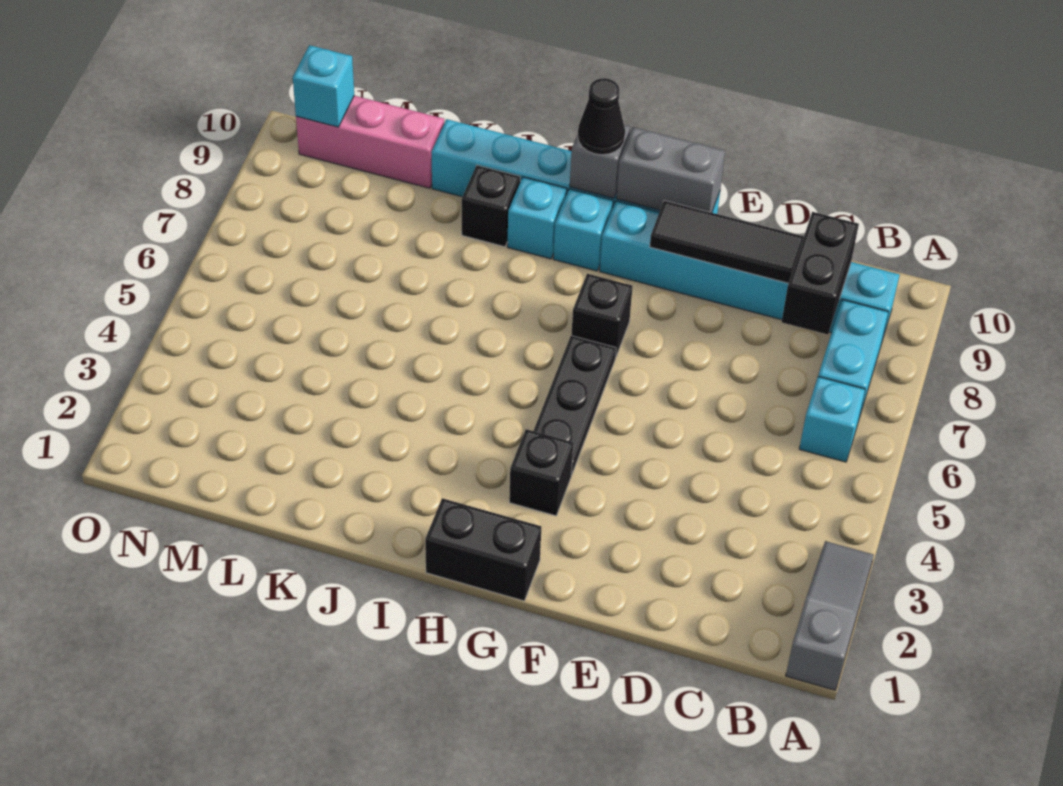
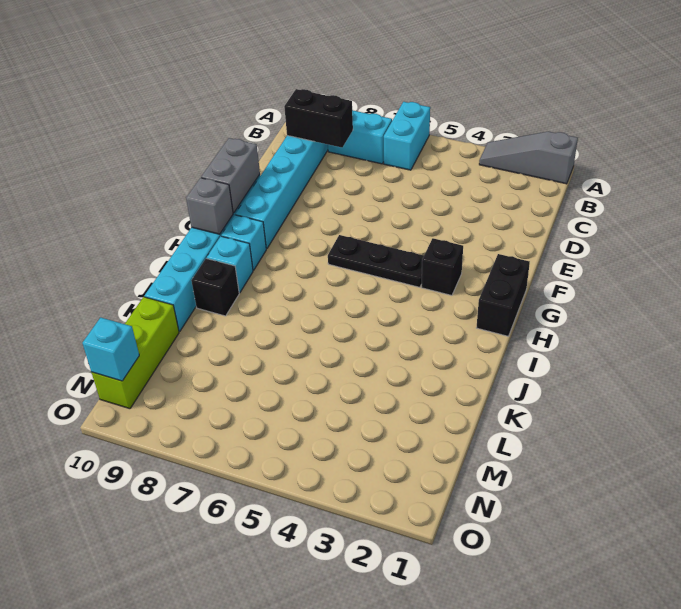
cyan brick B6 level 1 -> cyan brick A6:B6 level 1
black tile D9:F9 level 2 -> none
black brick G7 level 1 -> none
black cone H10 level 3 -> none
pink brick L10:N10 level 1 -> lime brick L10:N10 level 1

